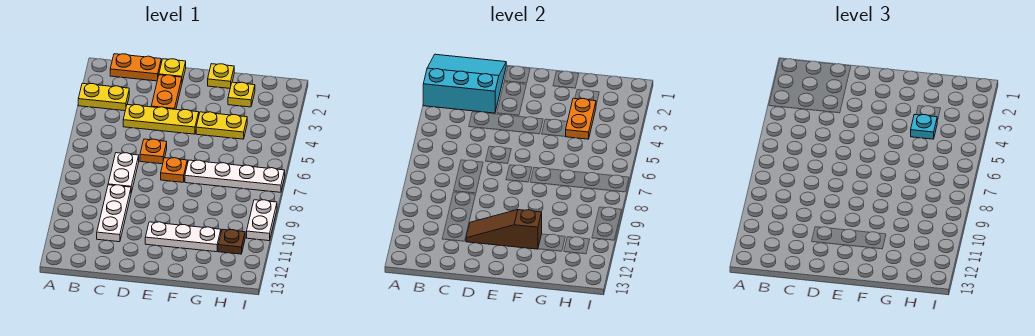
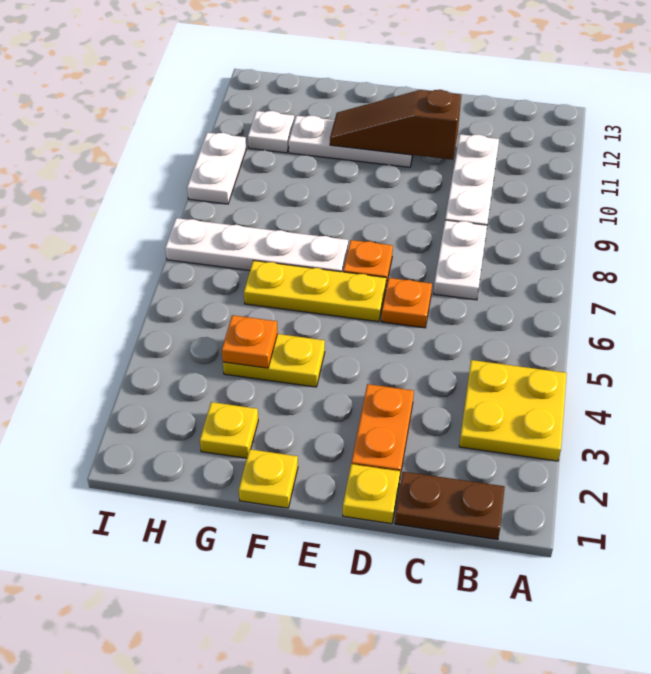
cyan slope A1:C3 level 2 top 3 -> none
yellow plate A3:B3 level 1 -> yellow plate A3:B4 level 1
orange plate B1:C1 level 1 -> brown plate B1:C1 level 1
yellow plate C4:E4 level 1 -> yellow plate E6:G6 level 1
brown slope D11:F11 level 2 top F -> brown slope D11:F11 level 2 top D
orange plate G3:G4 level 2 -> orange plate G4 level 2
cyan plate G4 level 3 -> none
brown plate H11 level 1 -> white plate H11 level 1

